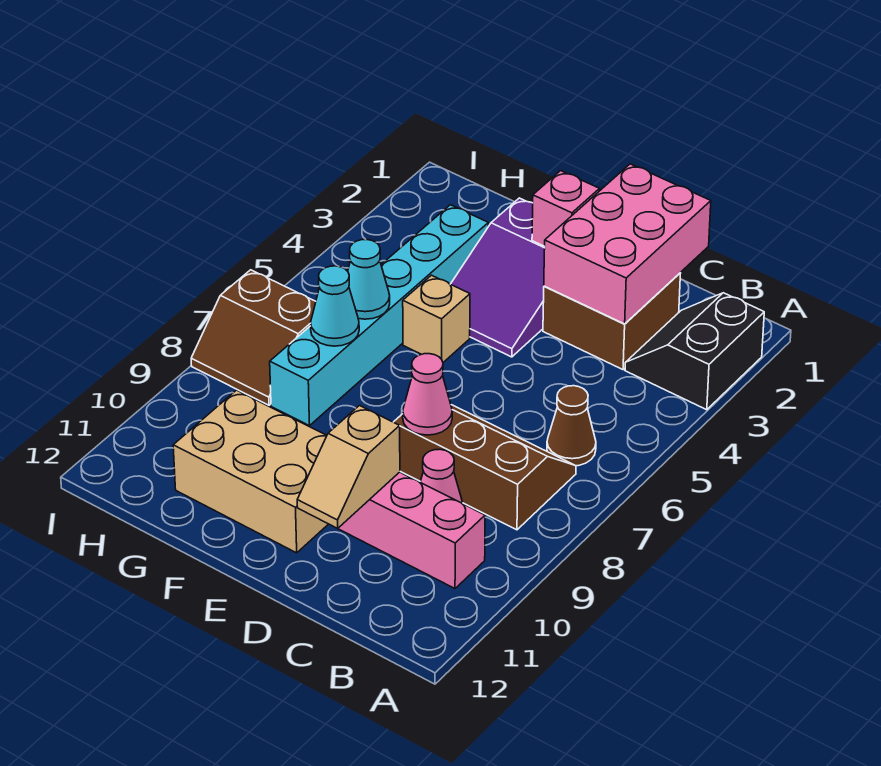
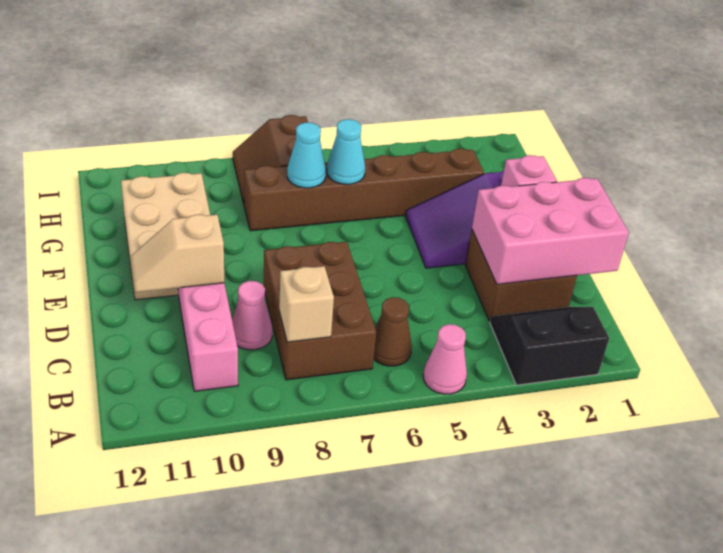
brown slope B7:D8 level 1 top 8 -> brown brick B7:D8 level 1
pink cone D8 level 2 -> pink cone A5 level 1
tan brick F5 level 1 -> tan brick B8 level 2
cyan brick G3:G8 level 1 -> brown brick G3:G8 level 1

